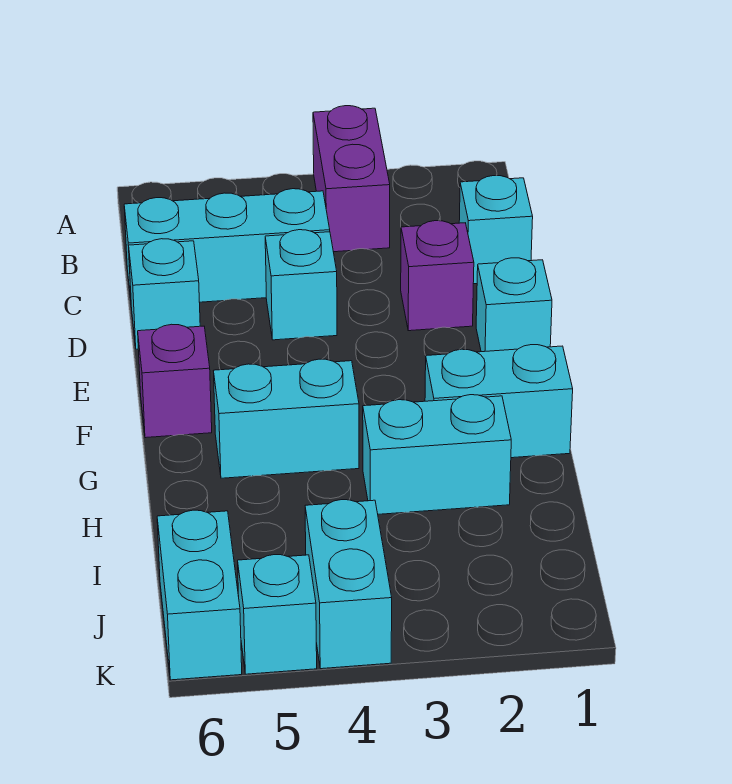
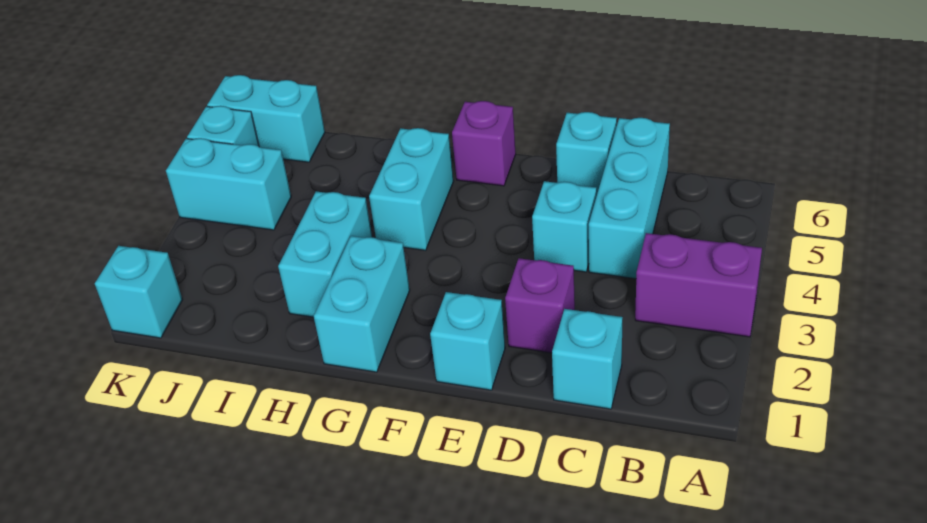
none -> cyan brick K1 level 1

